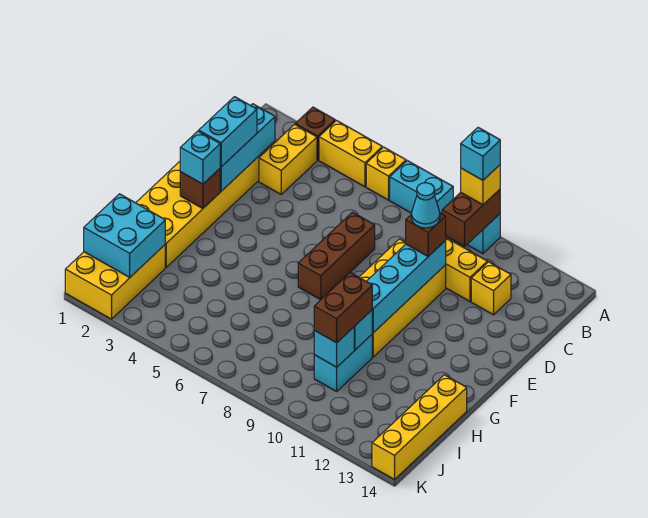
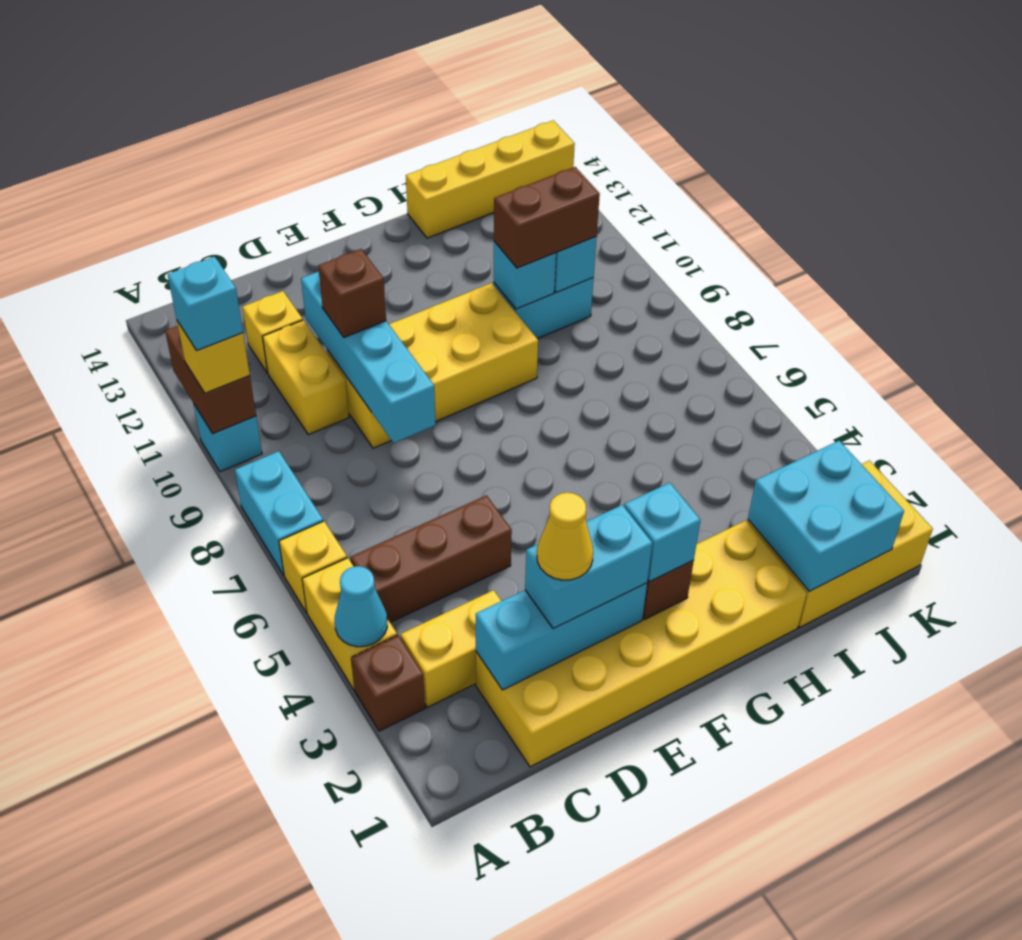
brown brick A10:B10 level 2 -> brown brick A10:A11 level 2
none -> yellow cone D2 level 4
brown brick D7:F7 level 1 -> brown brick B5:D5 level 1
cyan brick D10:G10 level 2 -> cyan brick D8:D11 level 2
cyan cone D10 level 4 -> cyan cone A4 level 2

